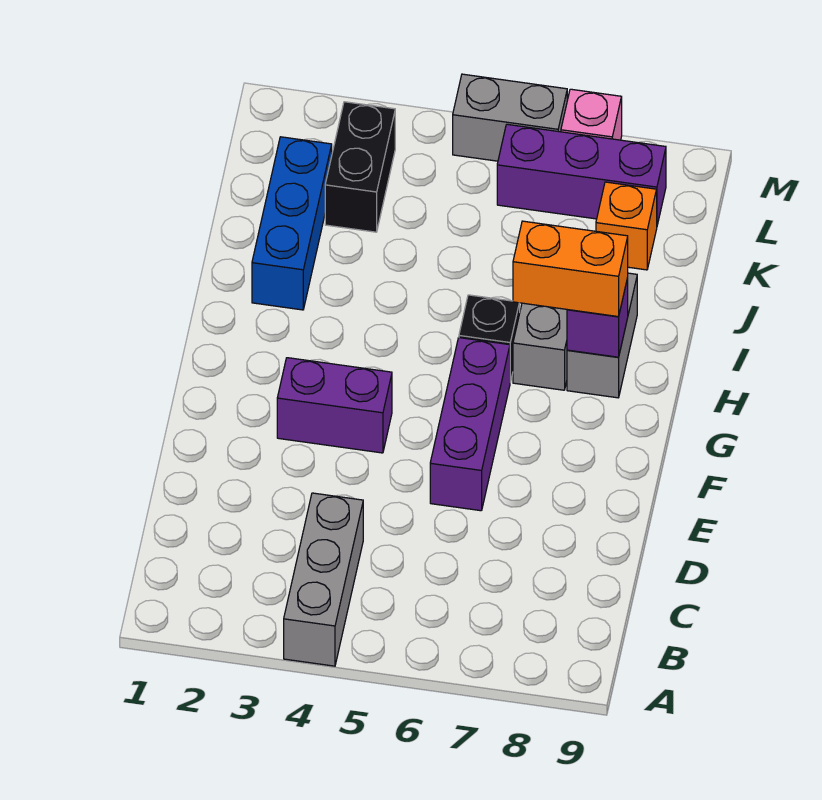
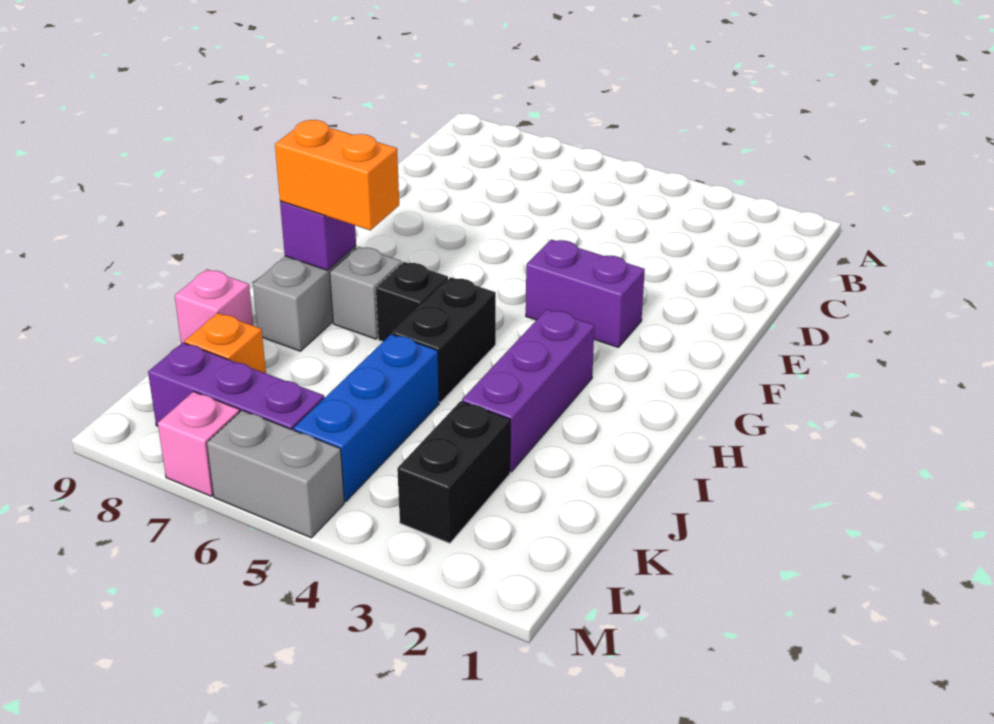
grey brick A4:C4 level 1 -> none
purple brick E6:G6 level 1 -> purple brick H3:J3 level 1
none -> black brick H5:I5 level 1
blue brick I2:K2 level 1 -> blue brick J5:L5 level 1
none -> pink brick J9 level 1

